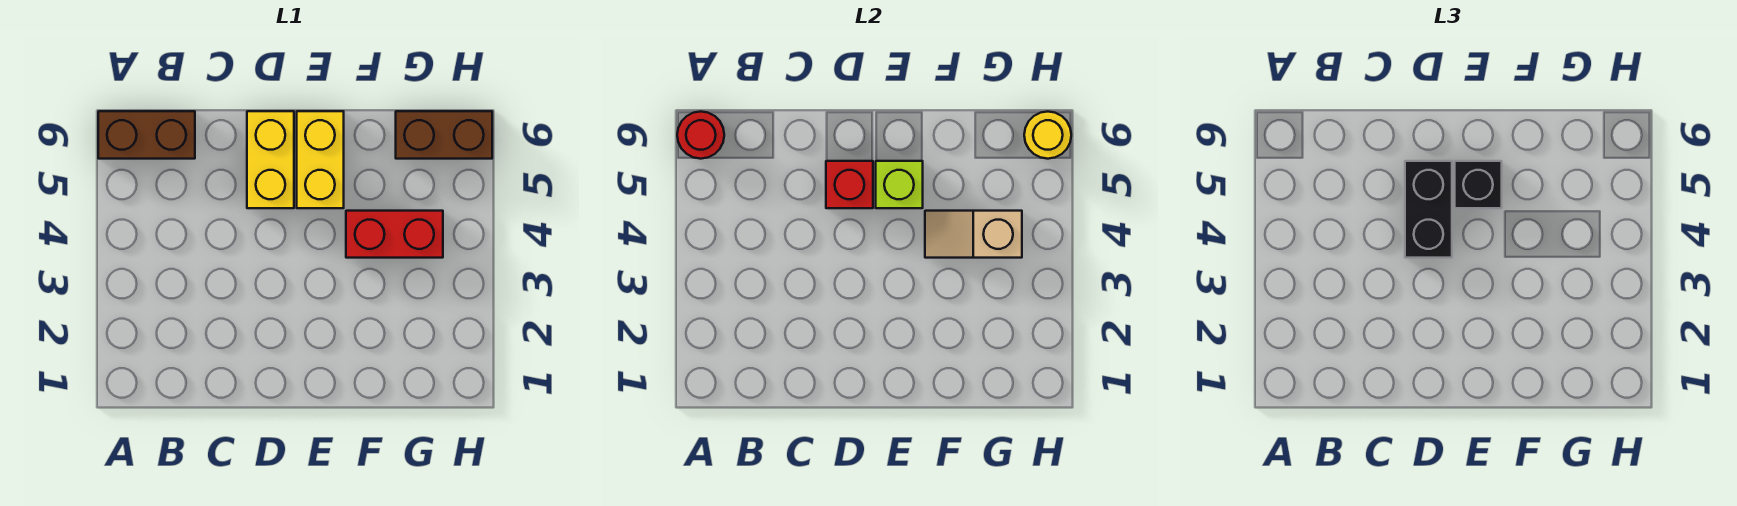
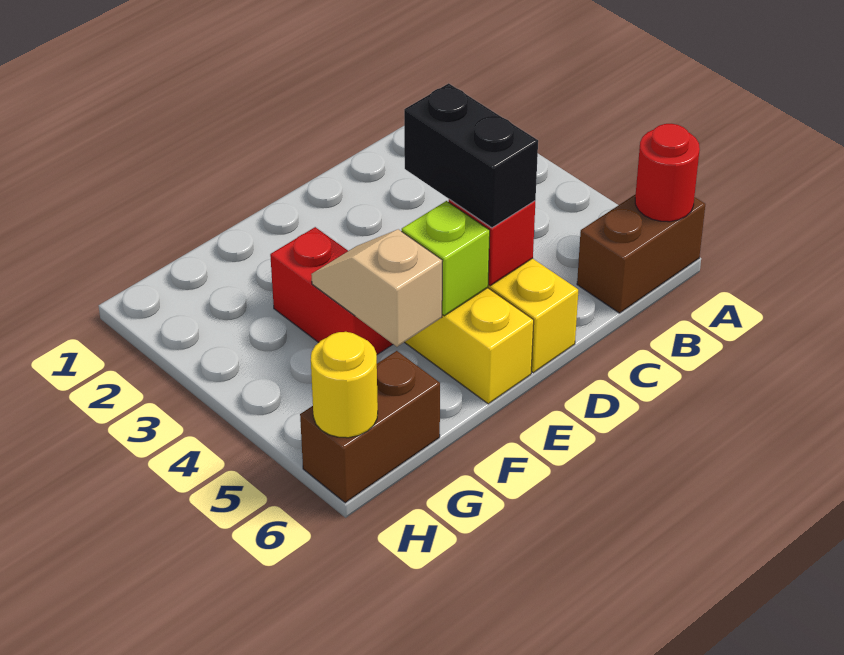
black brick E5 level 3 -> none
red brick F4:G4 level 1 -> red brick F3:F4 level 1
tan slope F4:G4 level 2 top G -> tan slope F4:F5 level 2 top 5

